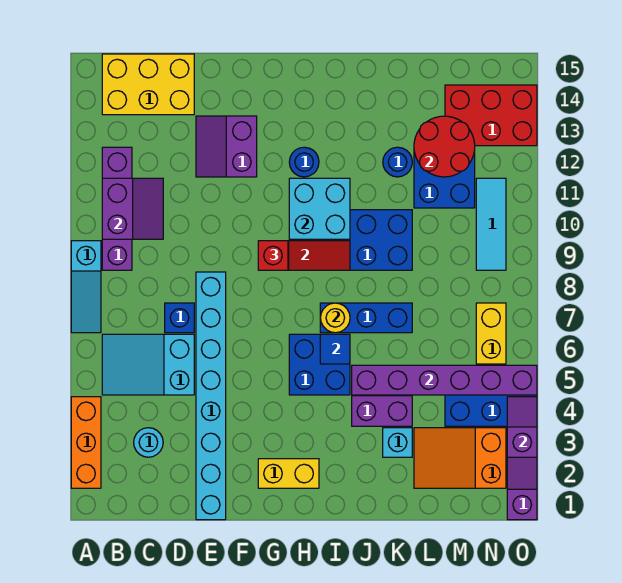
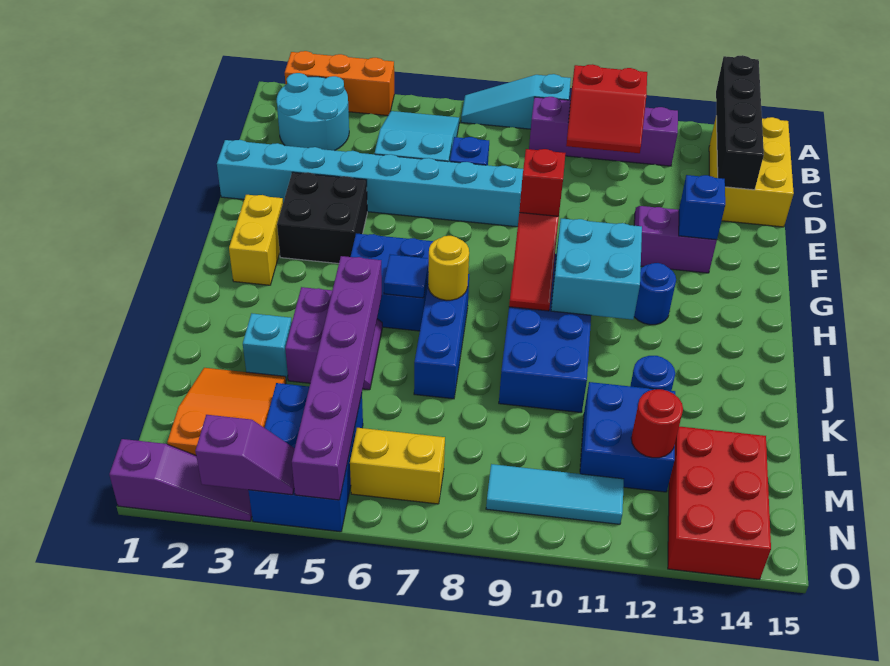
none -> black brick A14:D14 level 2
purple slope B10:C11 level 2 top B -> red slope B10:C11 level 2 top B
cyan round brick C3 level 1 -> cyan round brick B2:C3 level 1
none -> black brick F3:G4 level 1
none -> blue brick F13 level 2
red round brick L12:M13 level 2 -> red round brick M12 level 2

